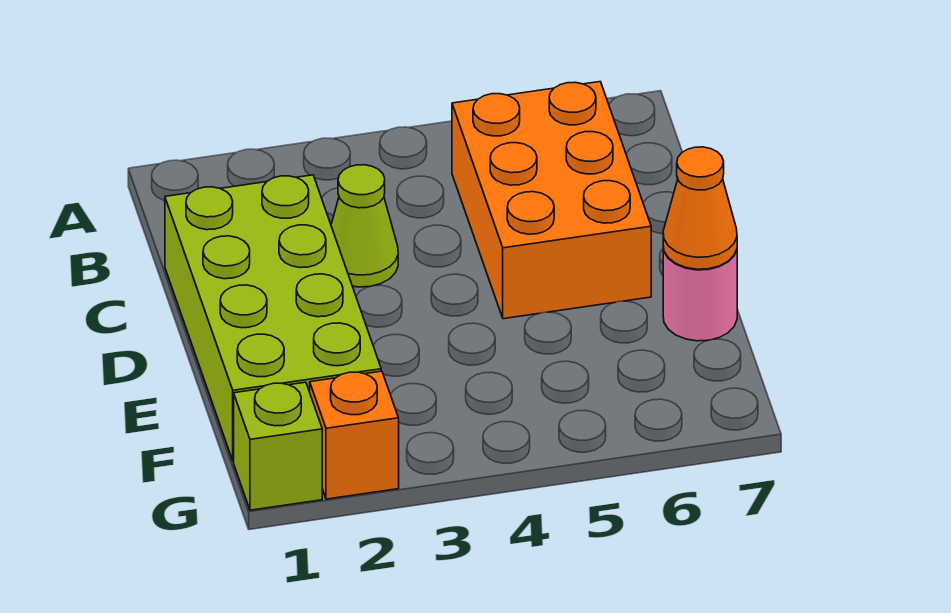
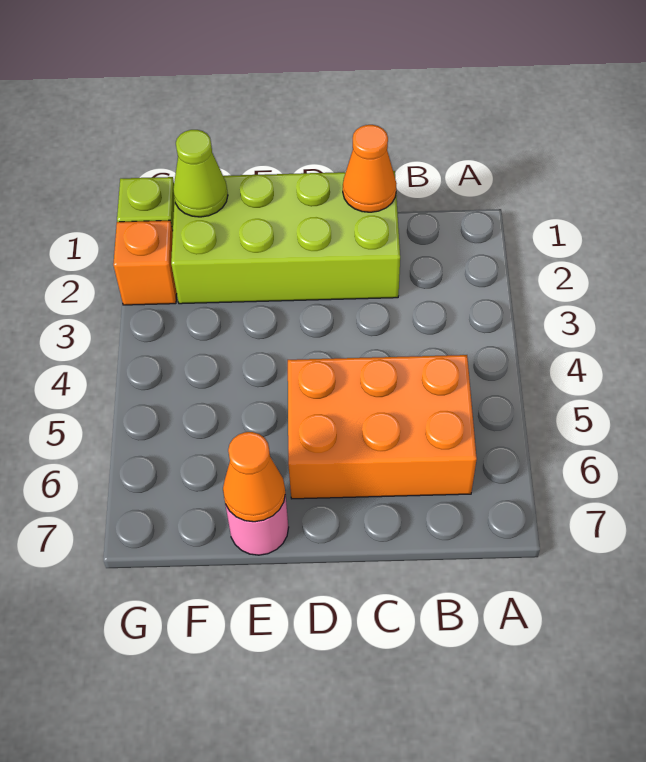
none -> orange cone C1 level 2
lime cone C3 level 1 -> lime cone F1 level 2

